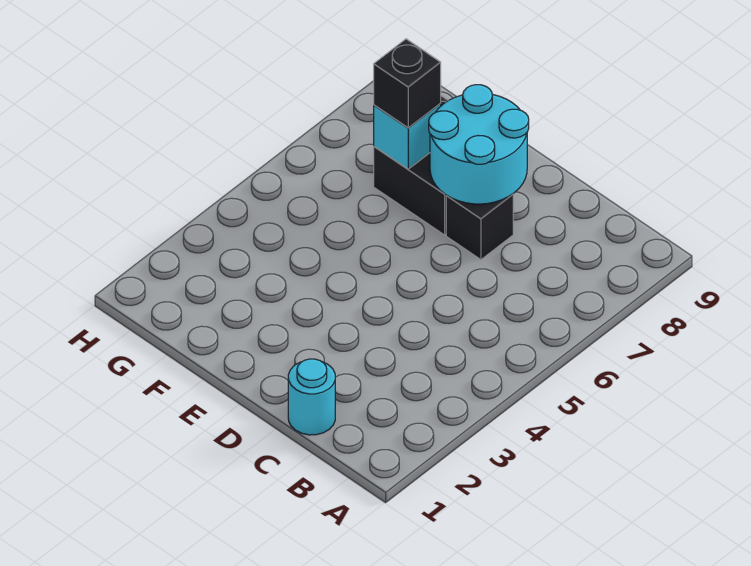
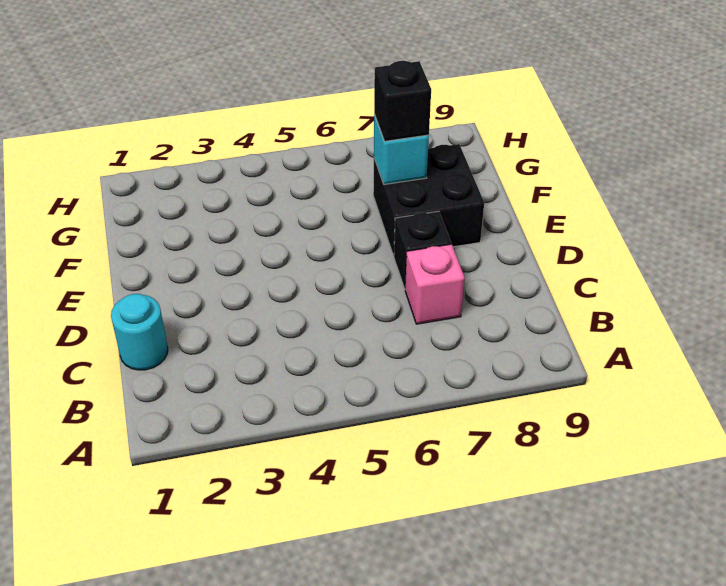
none -> pink brick C7 level 1
cyan round brick D7:E8 level 2 -> none

